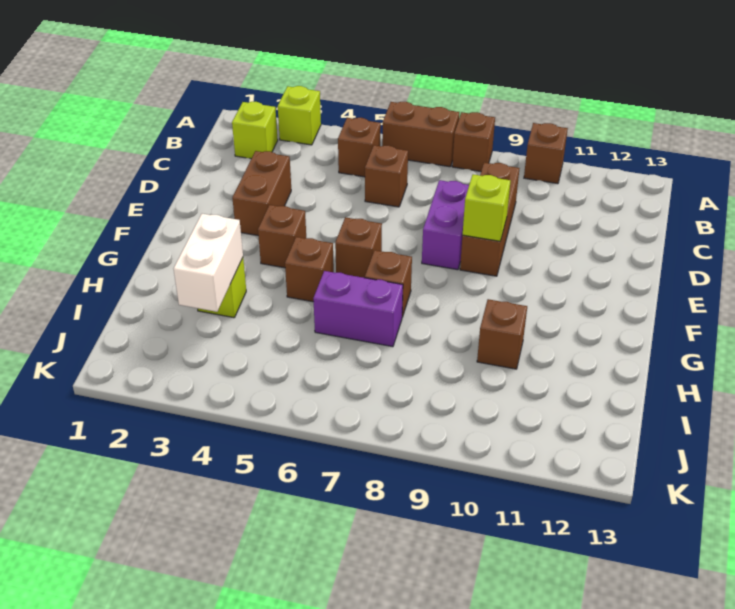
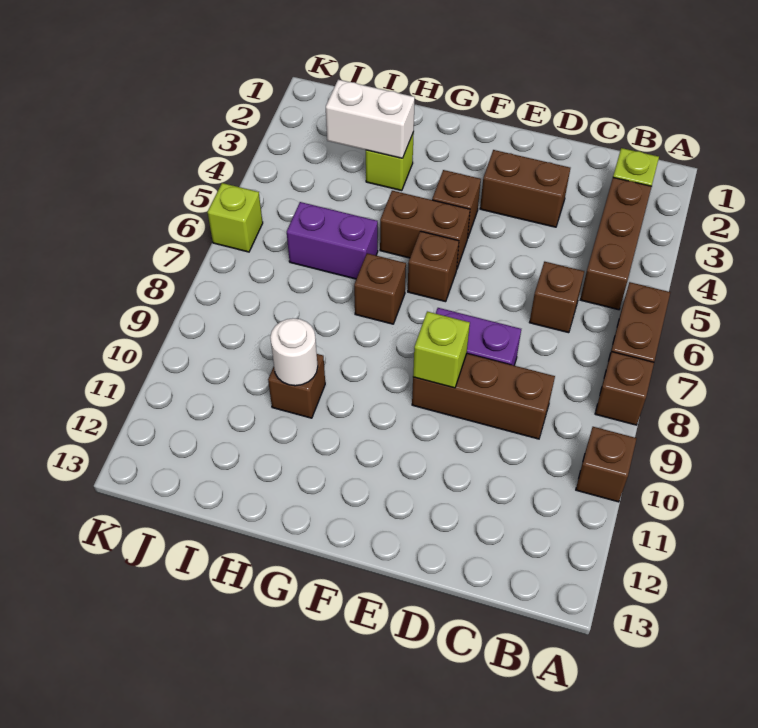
lime brick A3 level 1 -> lime brick K6 level 1
brown brick B5 level 1 -> brown brick B3:B5 level 1
brown brick G5 level 1 -> brown brick F5:G5 level 1
purple brick H6:H7 level 1 -> purple brick H6:I6 level 1
none -> white round brick H10 level 2

